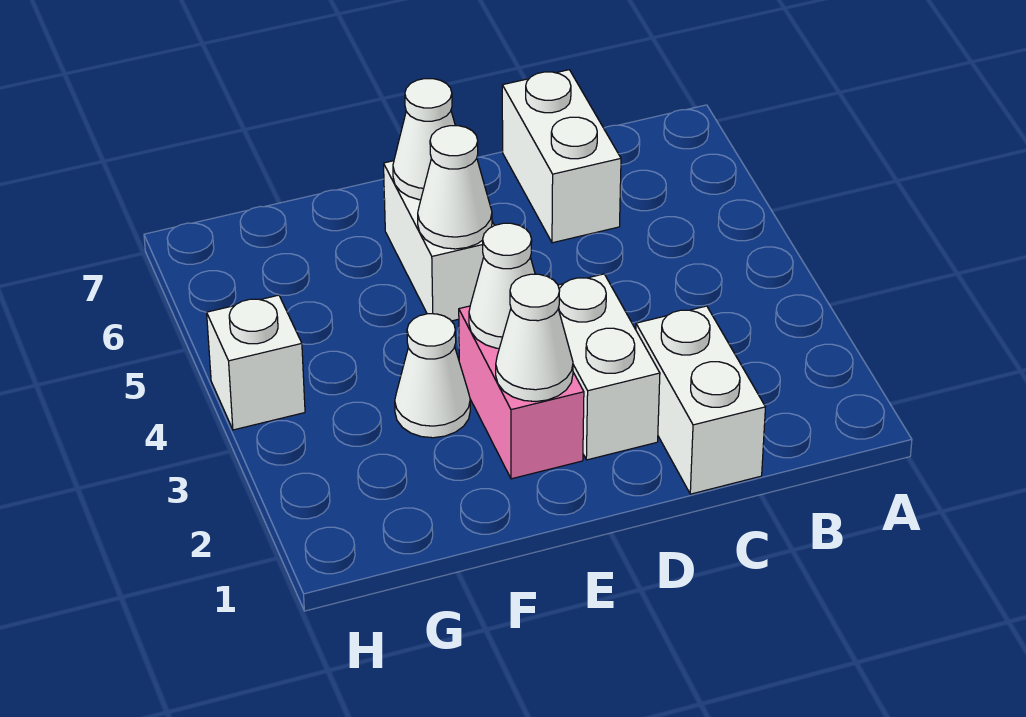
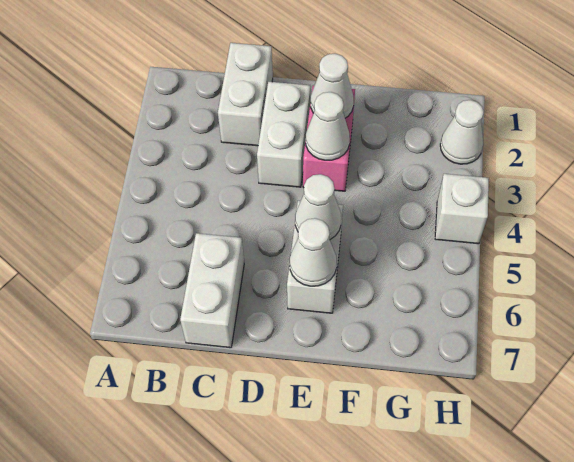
white cone F3 level 1 -> white cone H2 level 1

